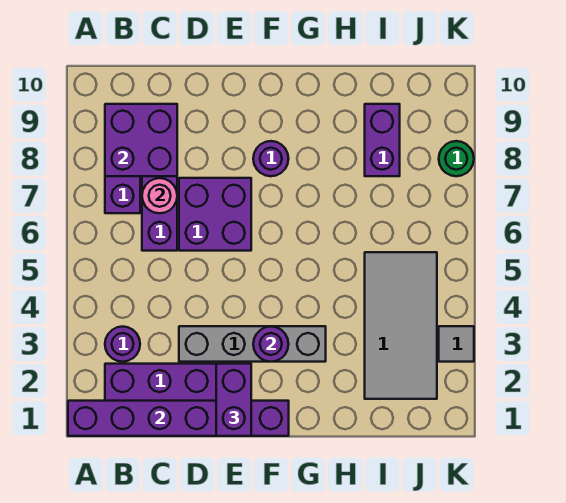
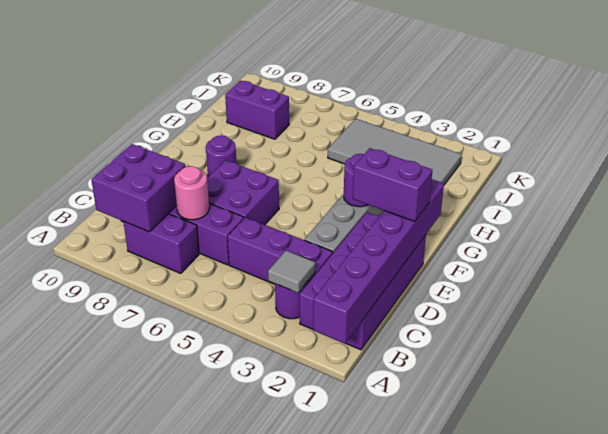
none -> purple brick C3:C5 level 1
grey tile K3 level 1 -> grey tile B3 level 2
green round brick K8 level 1 -> none

